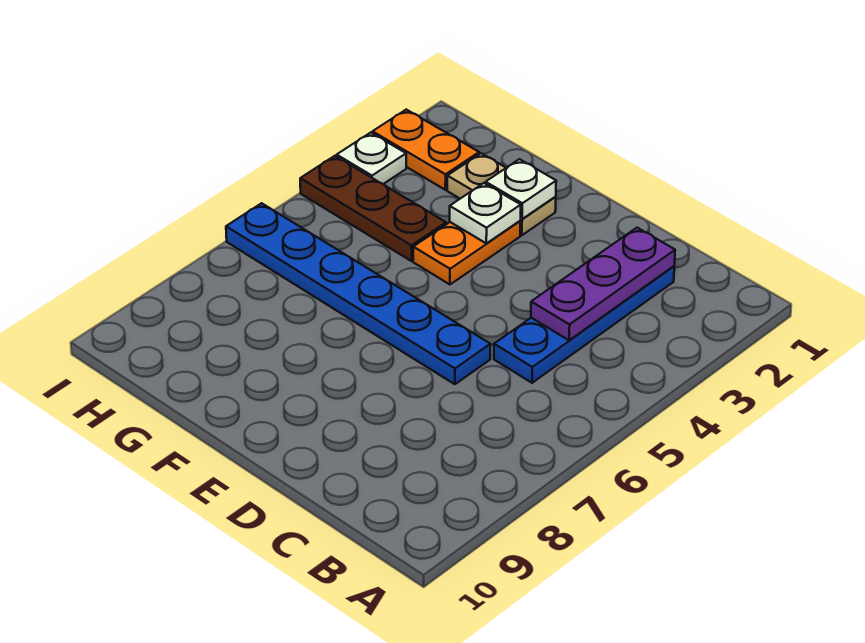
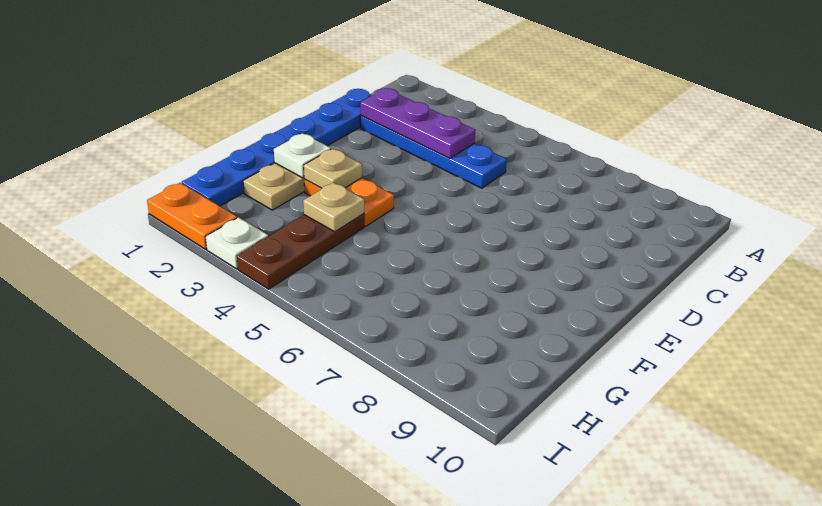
blue plate D6:I6 level 1 -> blue plate C1:H1 level 1
white plate F3 level 2 -> tan plate F3 level 2
none -> tan plate G4 level 2
orange plate H2:I2 level 1 -> orange plate I1:I2 level 1

